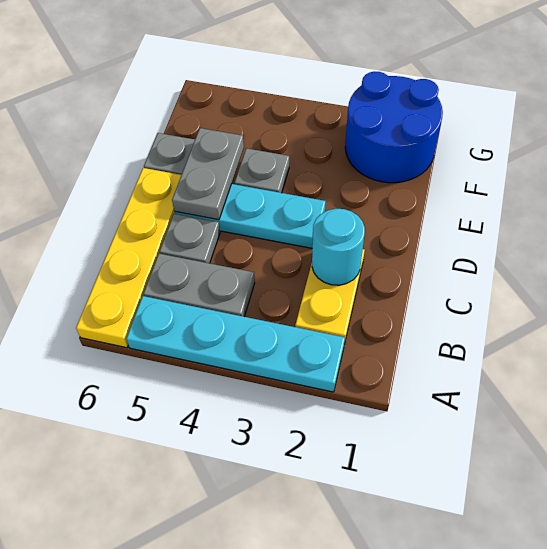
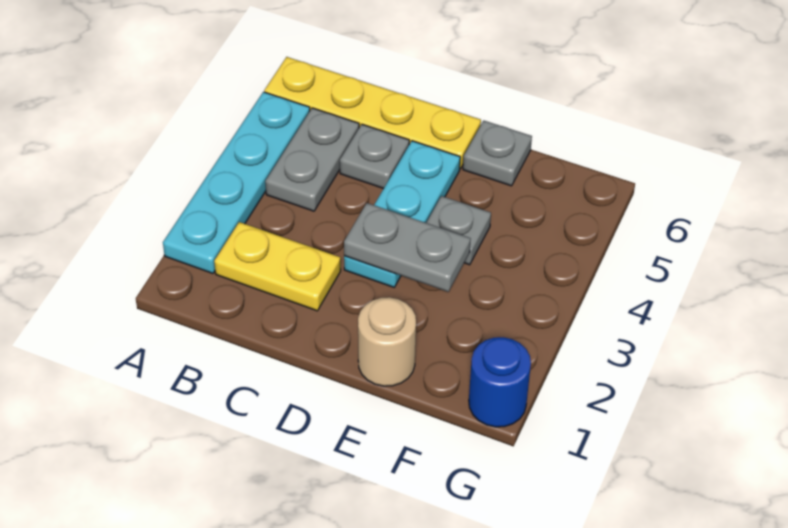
cyan round brick C2 level 2 -> none
grey plate D5:E5 level 2 -> grey plate D3:E3 level 2
none -> tan round brick E1 level 1
blue round brick F1:G2 level 1 -> blue round brick G1 level 1

